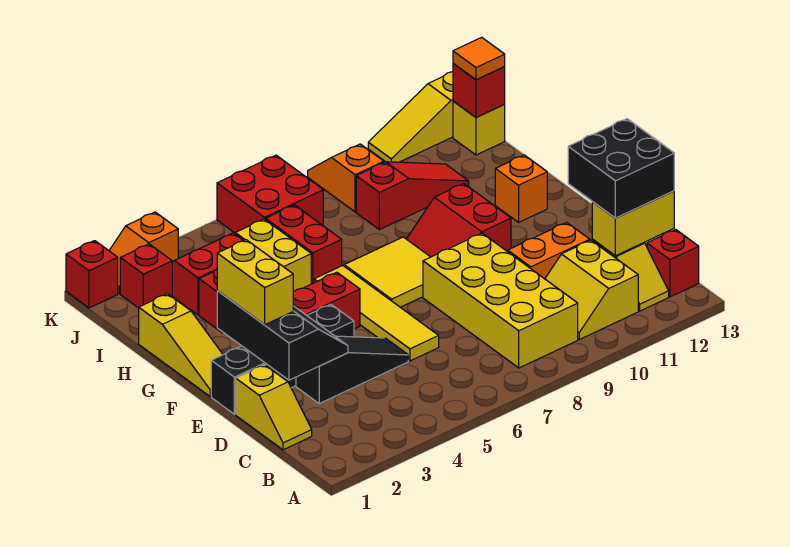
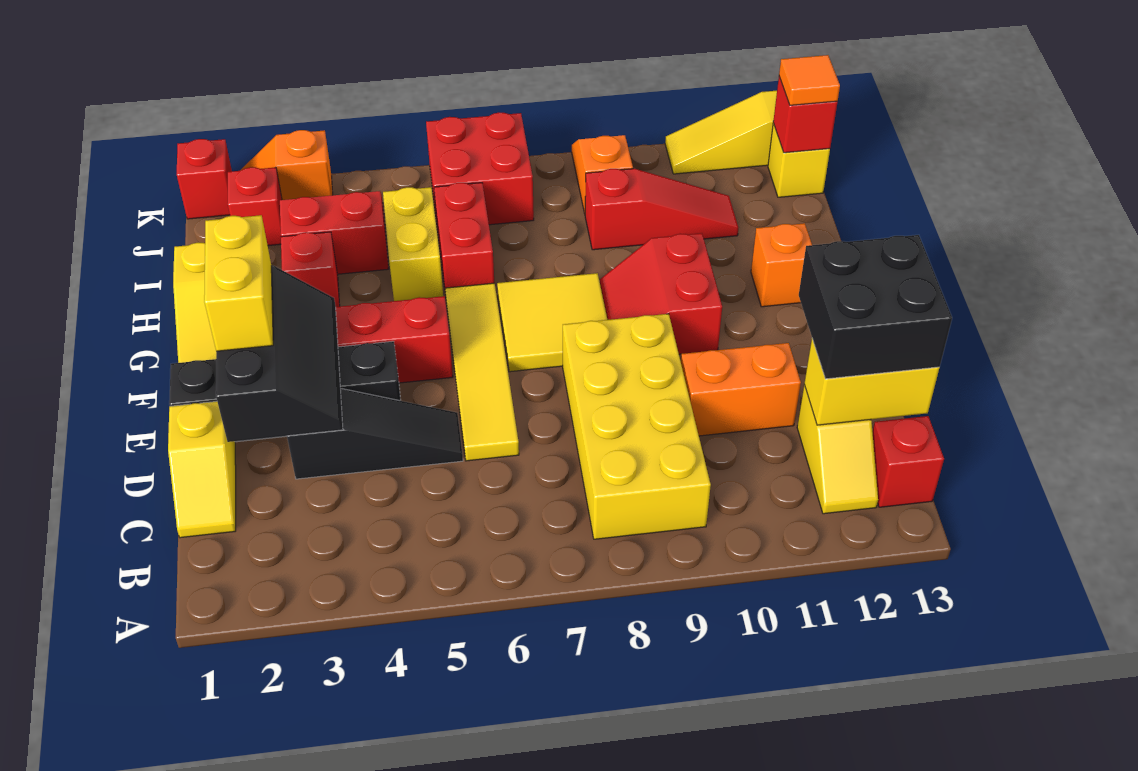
yellow slope B10:C11 level 1 top 11 -> none

